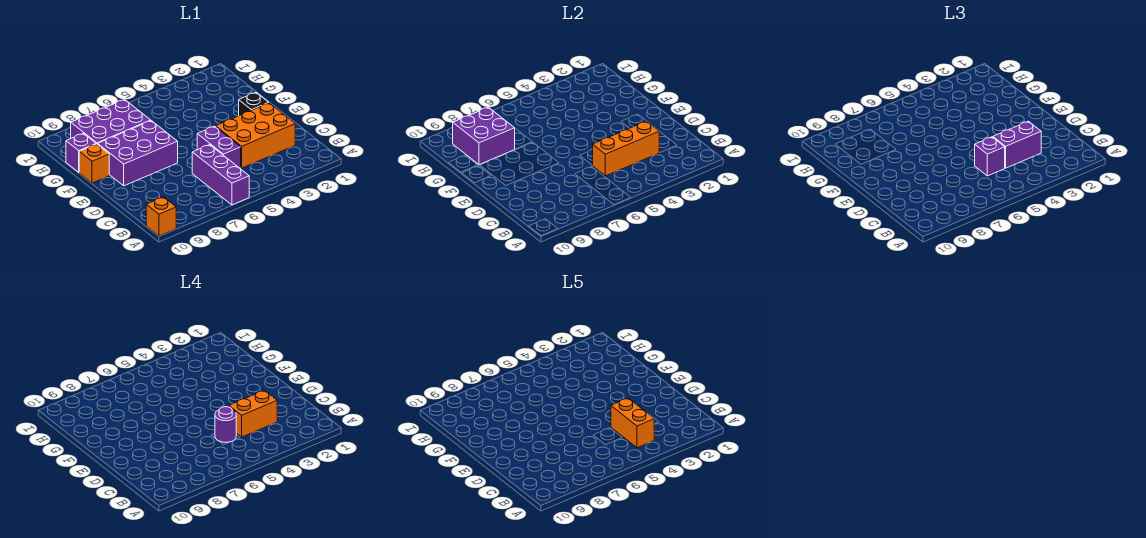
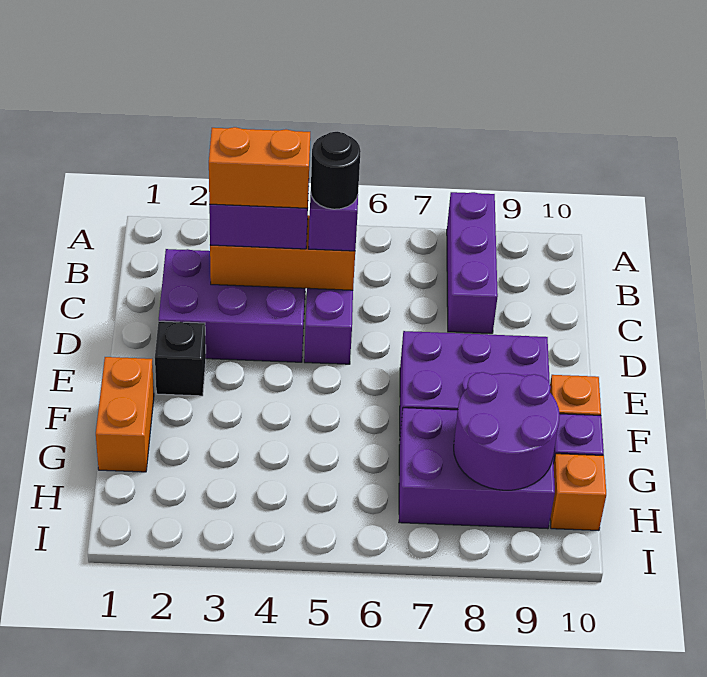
purple brick A6:C6 level 1 -> purple brick A8:C8 level 1
orange brick A10 level 1 -> orange brick H10 level 1
orange brick B4:C4 level 5 -> orange brick F1:G1 level 1
orange brick C2:D4 level 1 -> purple brick C2:D4 level 1
purple round brick C5 level 4 -> black round brick C5 level 4
purple brick G8:H9 level 2 -> purple round brick G8:H9 level 2

